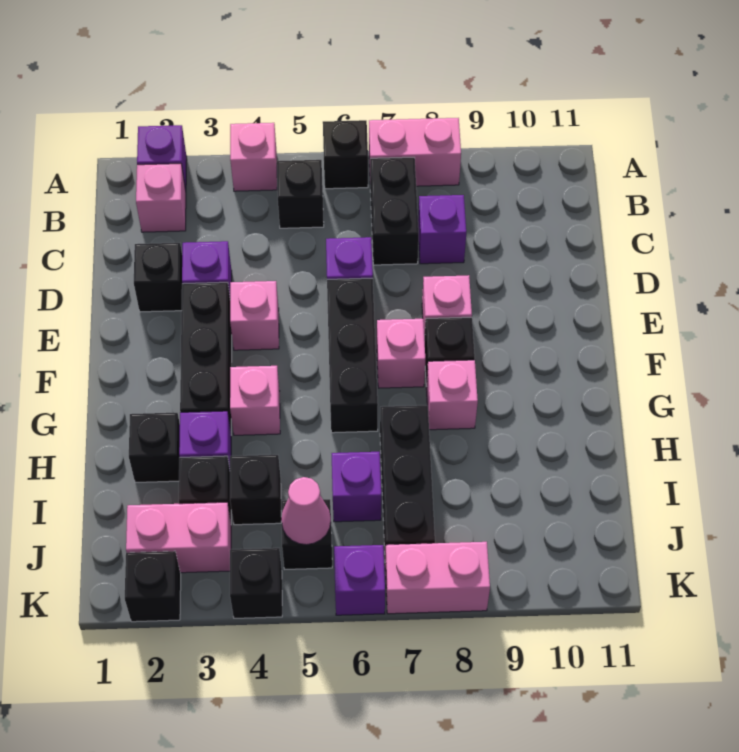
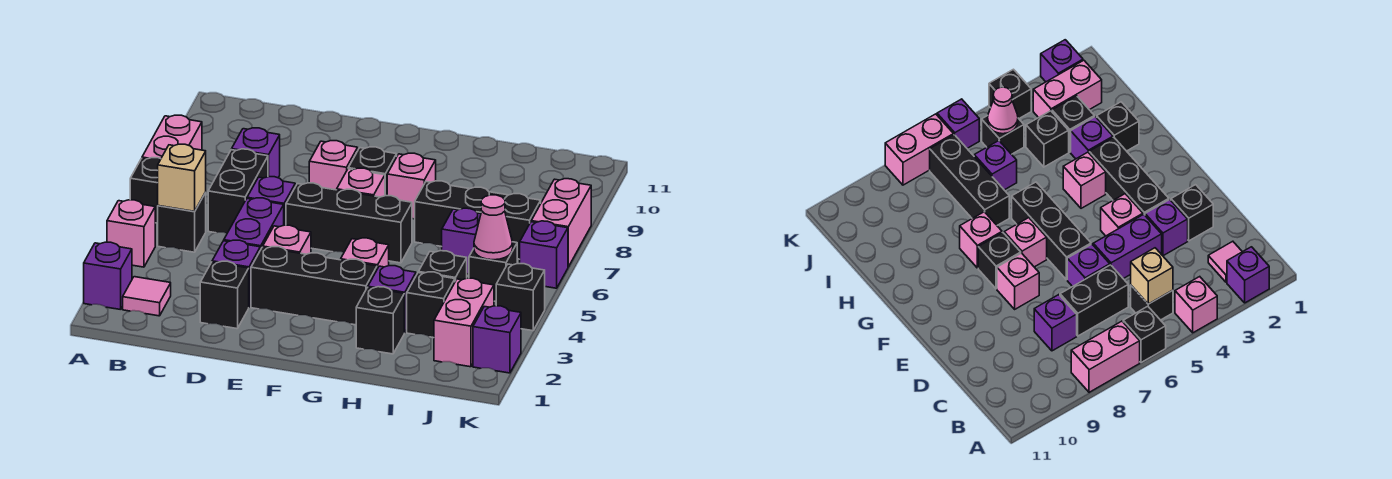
pink brick B2 level 1 -> pink tile B2 level 1
none -> tan brick B5 level 2
black brick B7:C7 level 1 -> black brick C6:C7 level 1
none -> purple brick D4:D5 level 1
black brick K2 level 1 -> purple brick K2 level 1

